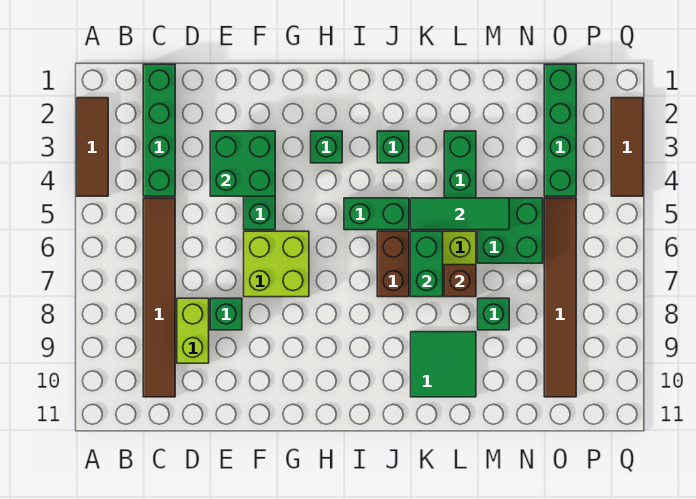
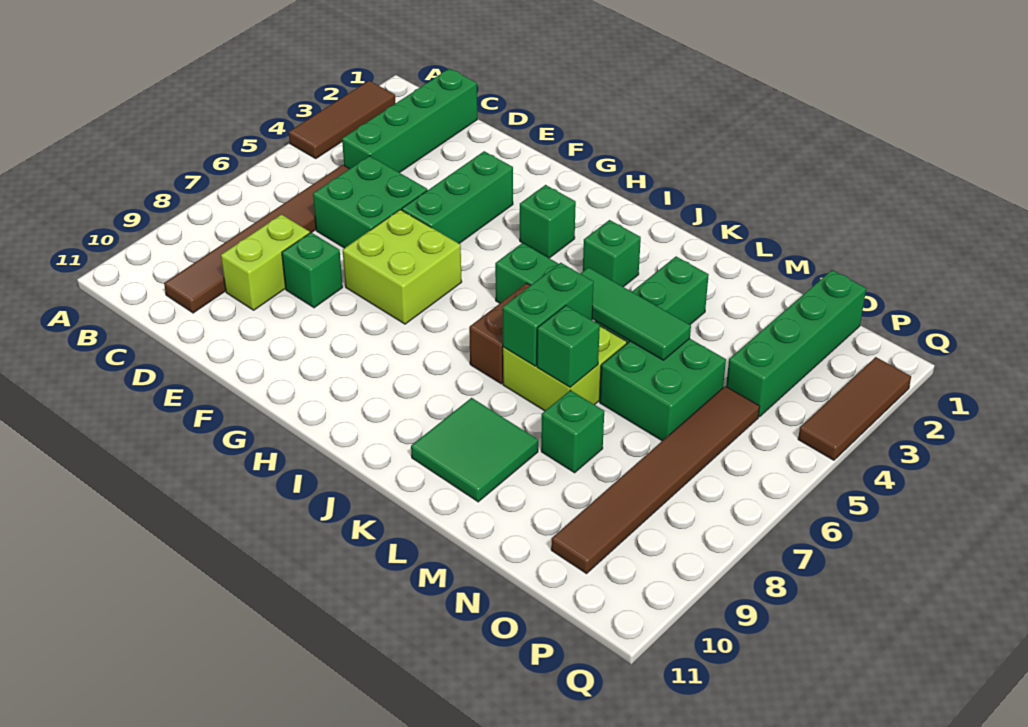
green brick E3:F4 level 2 -> green brick D5:E6 level 1
brown brick L7 level 2 -> green brick L7 level 2

